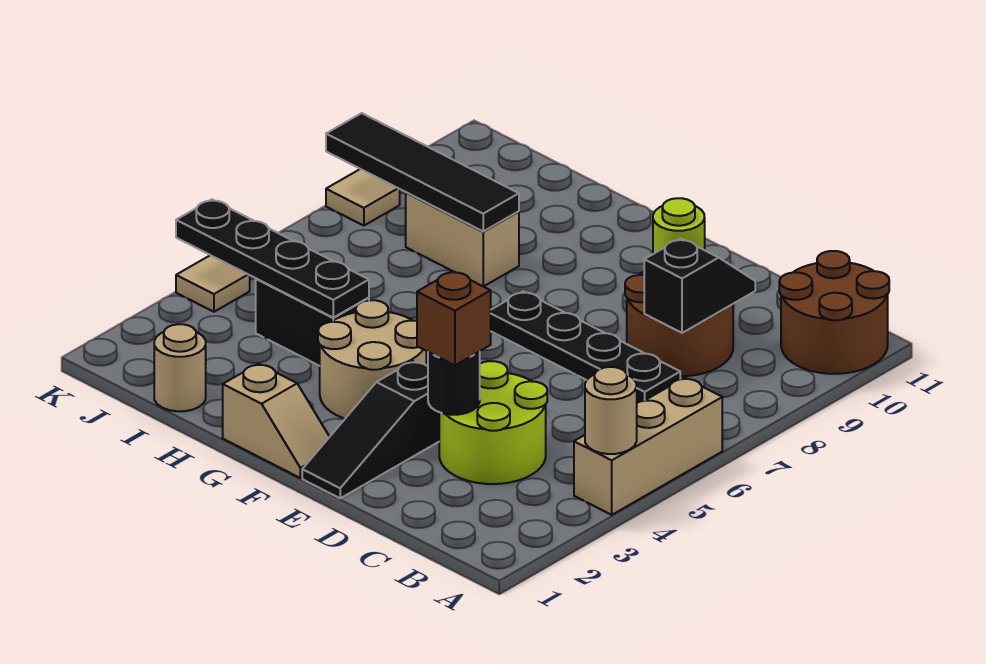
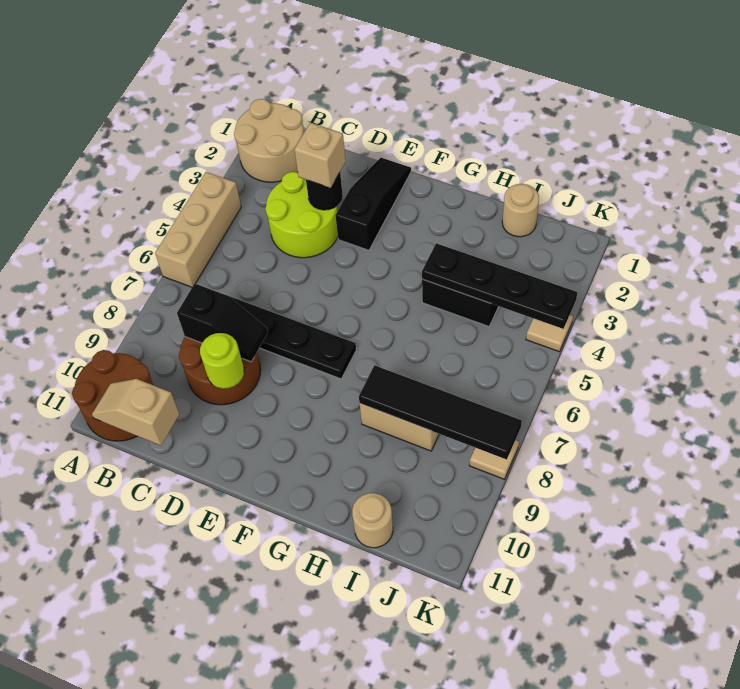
tan round brick A4 level 2 -> tan round brick I11 level 1
black slope C8:C9 level 2 top 8 -> black slope C8:D8 level 2 top C
brown brick D3 level 3 -> tan brick D3 level 3
tan slope F1:G1 level 1 top G -> tan slope B11:C11 level 2 top C
tan round brick F3:G4 level 1 -> tan round brick A1:B2 level 1

